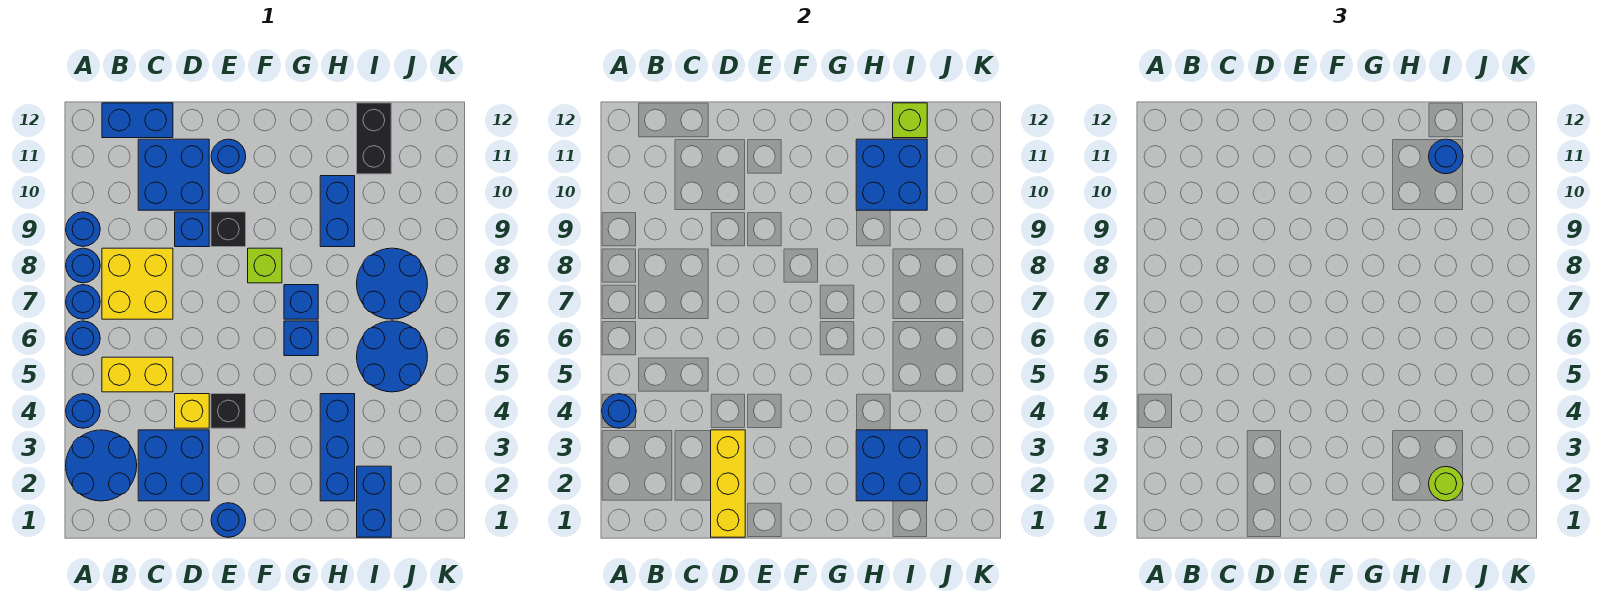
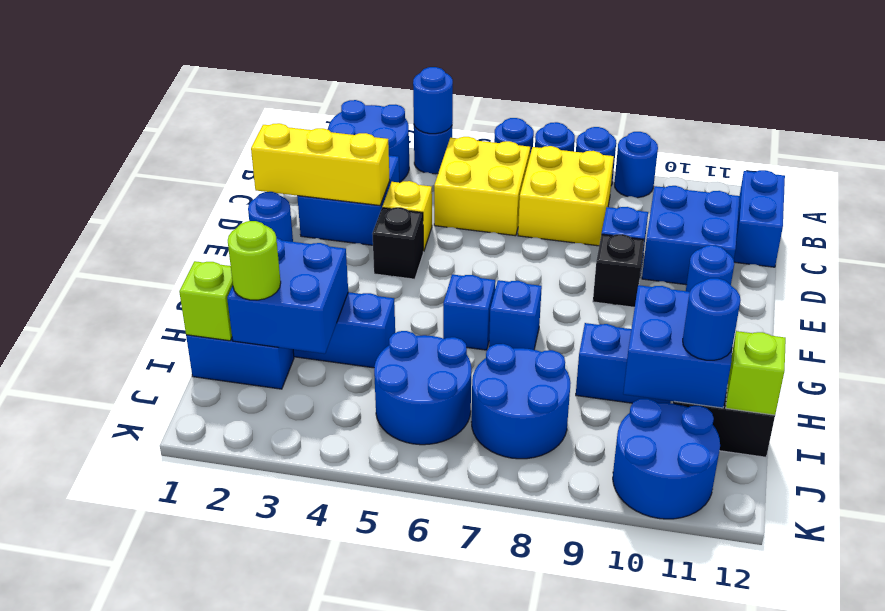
yellow brick B5:C5 level 1 -> yellow brick B5:C6 level 1
lime brick F8 level 1 -> lime brick I1 level 2
none -> blue round brick J10:K11 level 1

